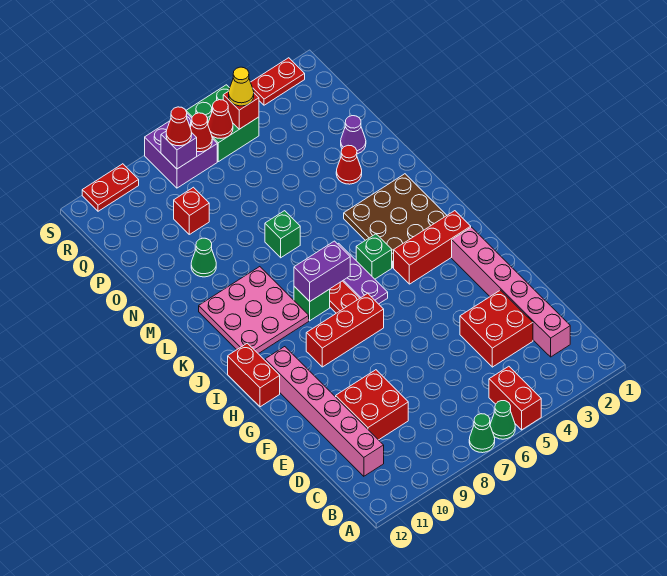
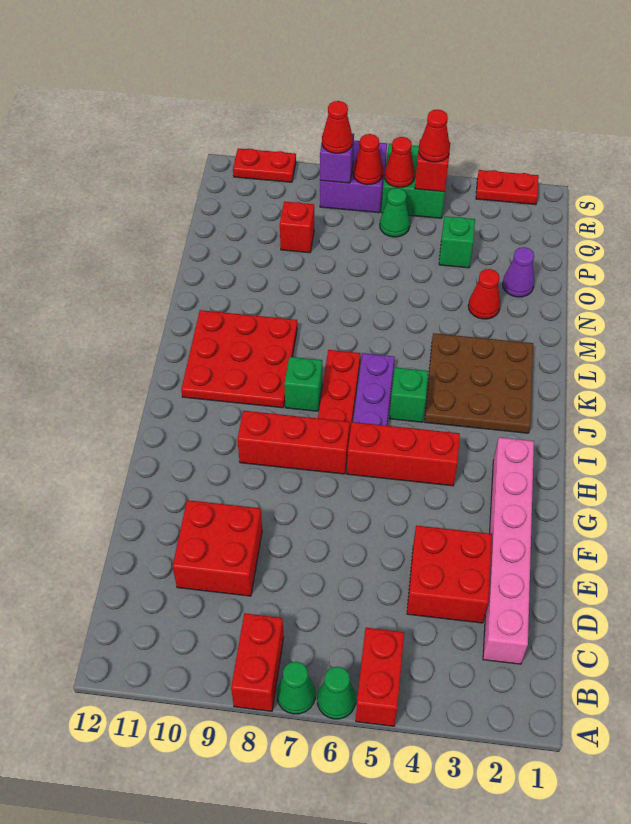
pink brick C11:H11 level 1 -> none
red brick H12:I12 level 1 -> red brick A8:B8 level 1
red brick I2:I4 level 1 -> red brick H4:H6 level 1
purple brick J7:J8 level 2 -> none
pink plate J9:L11 level 1 -> red plate J9:L11 level 1
green brick M7 level 1 -> green brick P4 level 1
green cone N10 level 1 -> green cone Q6 level 1
yellow cone R5 level 3 -> red cone R5 level 3

